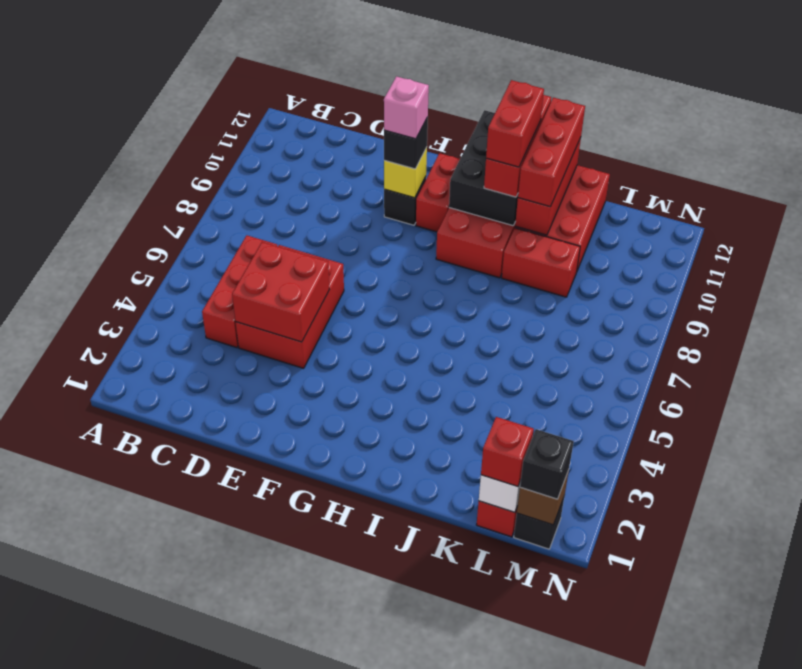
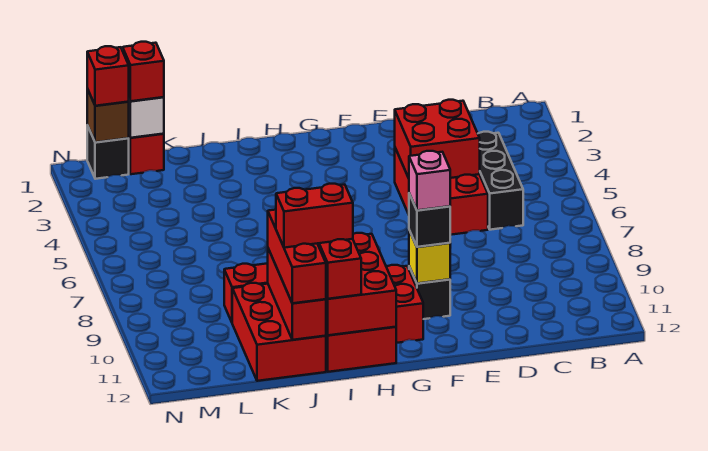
red brick C4:C6 level 1 -> black brick C4:C6 level 1
black brick H10:I12 level 2 -> red brick H10:I12 level 2
red brick I10:I11 level 4 -> red brick I11:J11 level 4
black brick M1 level 3 -> red brick M1 level 3

